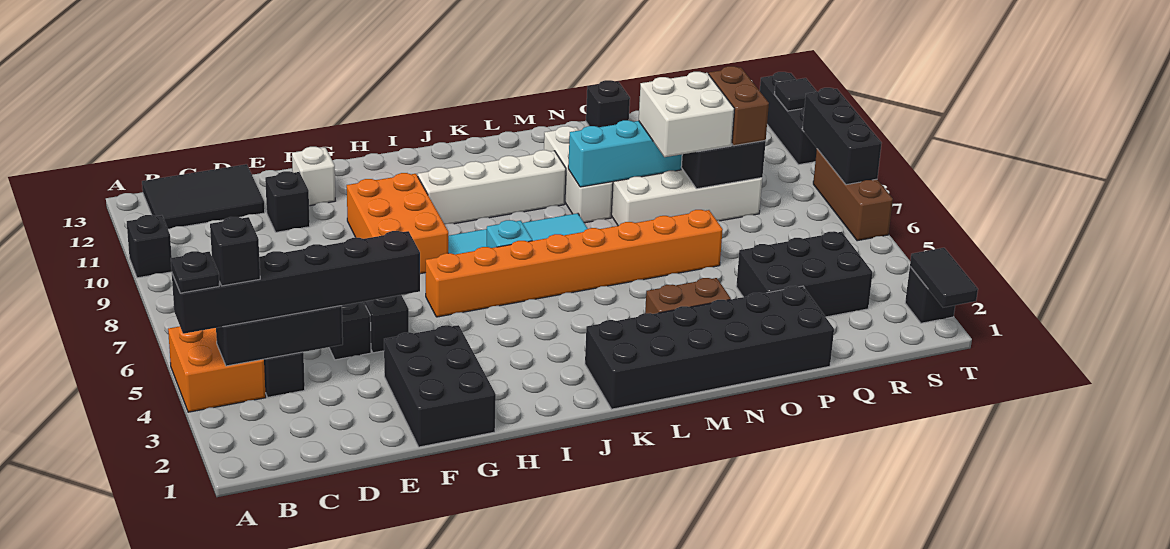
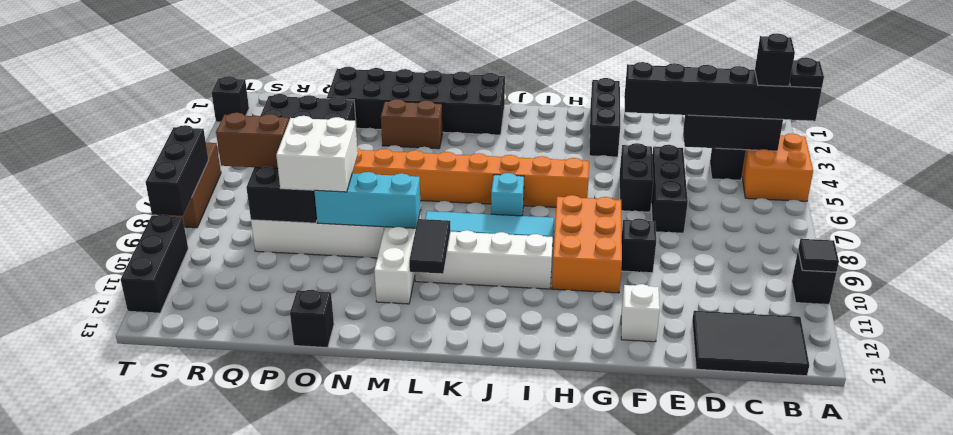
black brick E11 level 1 -> black brick F9 level 1
black brick F1:G3 level 1 -> black brick G1:G3 level 1
brown brick Q8:Q9 level 3 -> brown brick Q8:R8 level 3
black tile T1:T2 level 2 -> black tile L10:L11 level 2
black tile T11 level 2 -> black tile A10 level 2

